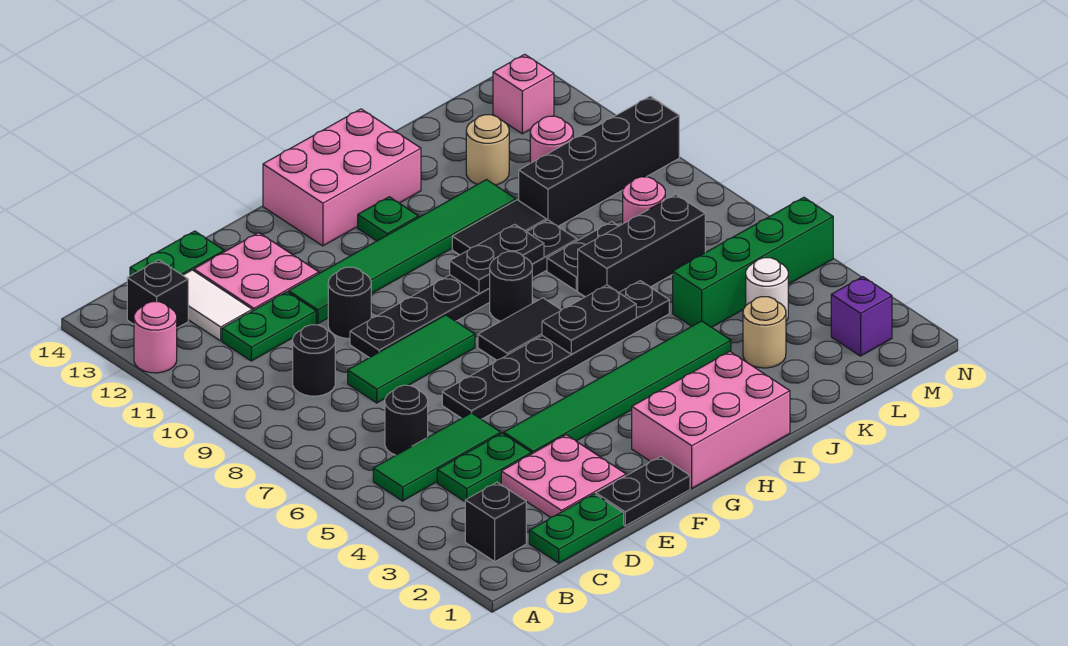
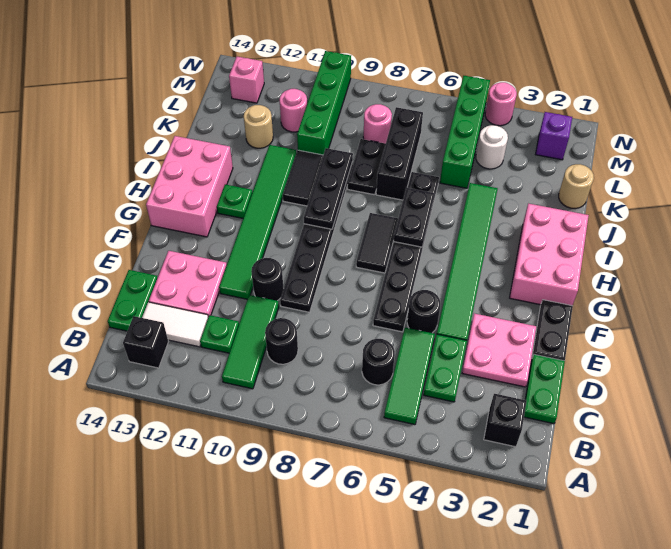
pink round brick A12 level 1 -> pink round brick N4 level 1
green plate C11:D11 level 1 -> green plate C11 level 1
green tile D8:F8 level 1 -> green tile B10:D10 level 1
black round brick H8 level 1 -> black round brick E5 level 1
black plate H9:I9 level 2 -> black plate H9:J9 level 2
tan round brick K3 level 1 -> tan round brick K1 level 1
black brick K10:N10 level 1 -> green brick K10:N10 level 1

